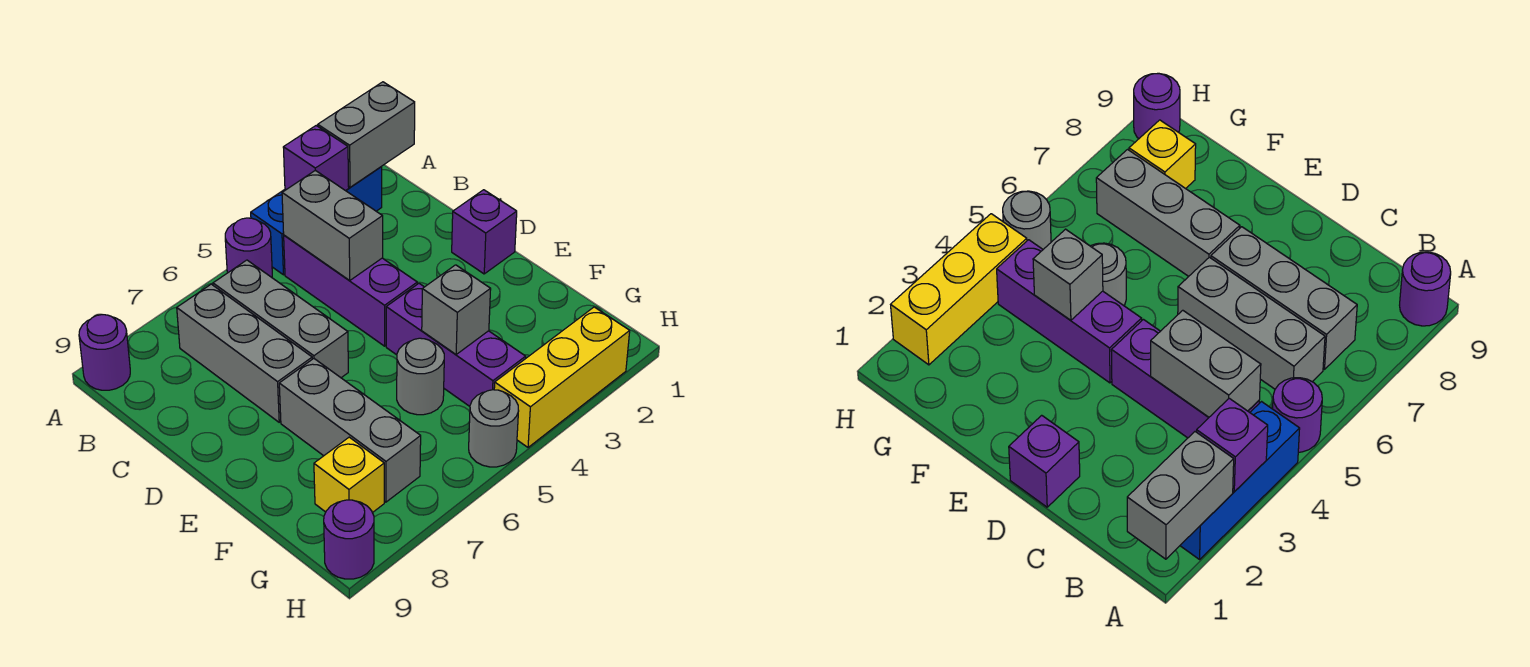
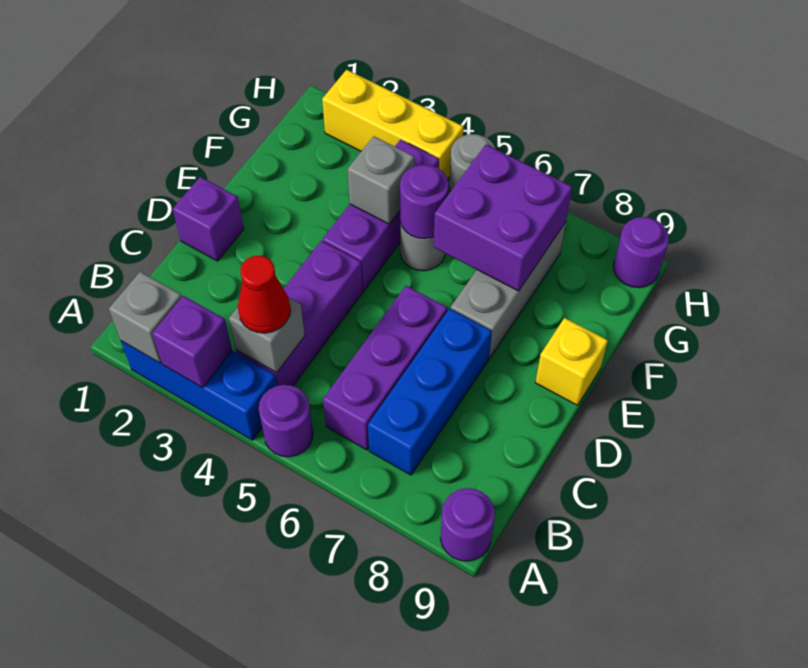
grey brick A1:A2 level 2 -> grey brick A2 level 2
grey brick B4:C4 level 2 -> grey brick B4 level 2
none -> red cone B4 level 3
grey brick B6:D6 level 1 -> purple brick B6:D6 level 1
grey brick B7:D7 level 1 -> blue brick B7:D7 level 1
none -> purple round brick F5 level 2
none -> purple brick F6:G7 level 2
yellow brick G8 level 1 -> yellow brick E9 level 1

